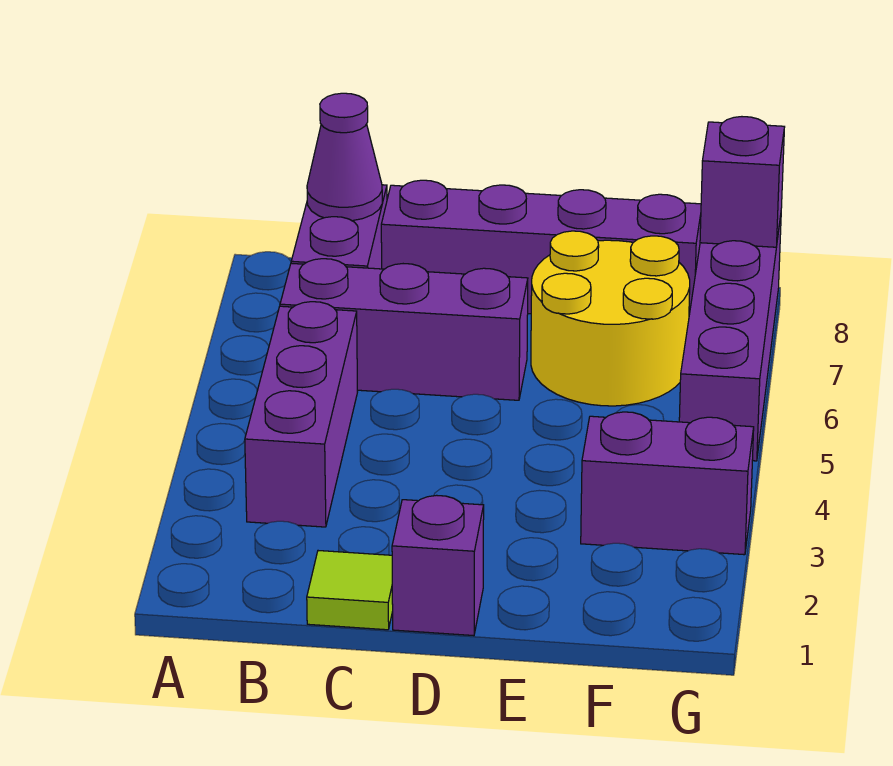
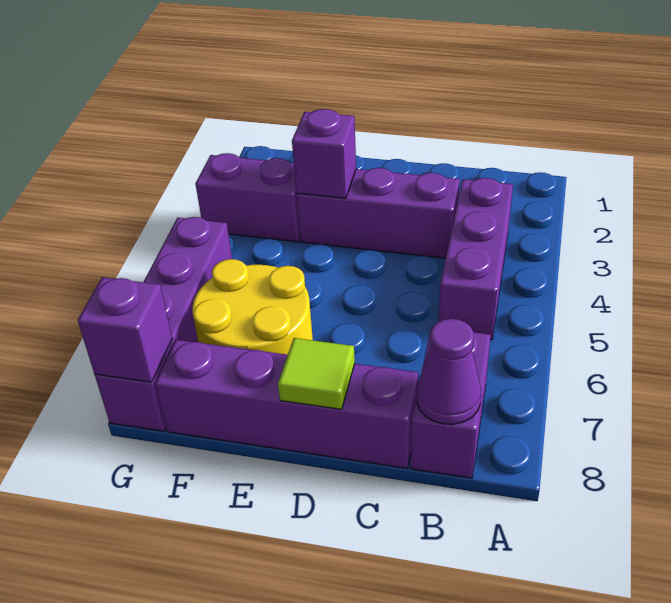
purple brick B6:D6 level 1 -> purple brick C3:E3 level 1
lime tile C1 level 1 -> lime tile D8 level 2
purple brick D1 level 1 -> purple brick E3 level 2

